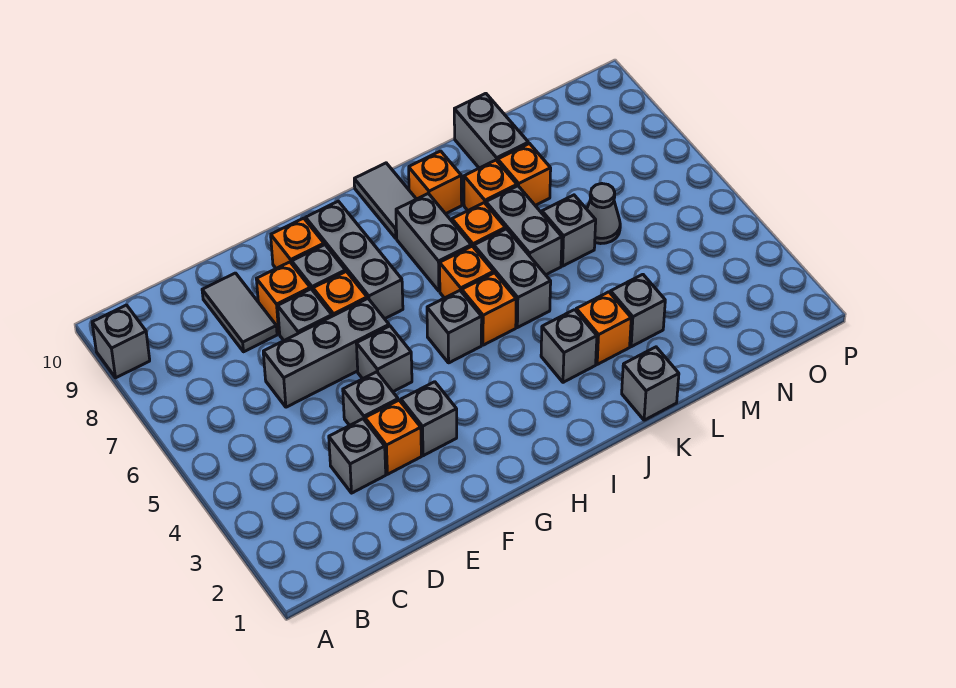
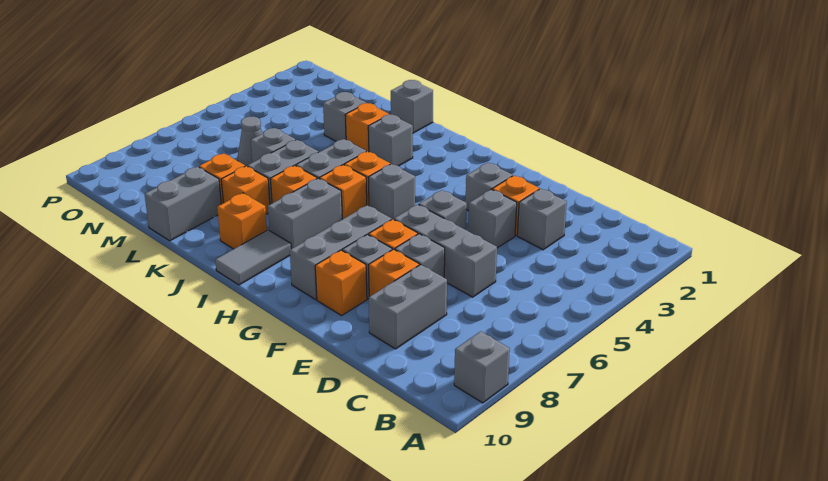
grey tile D8:D9 level 1 -> grey brick D8:D9 level 1

